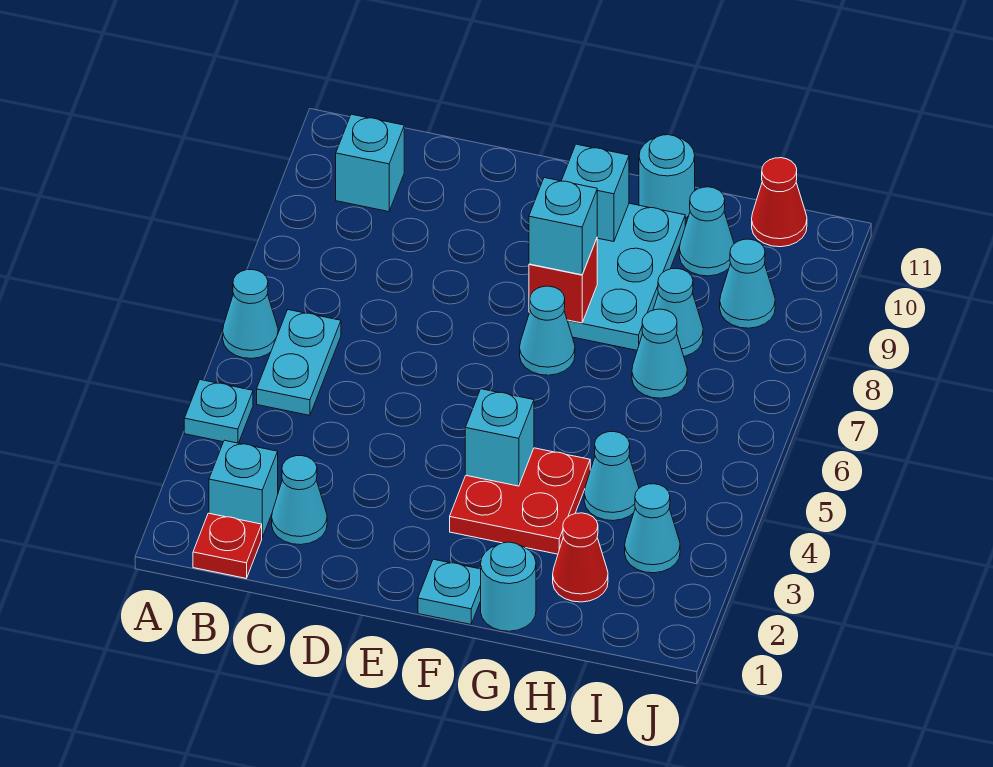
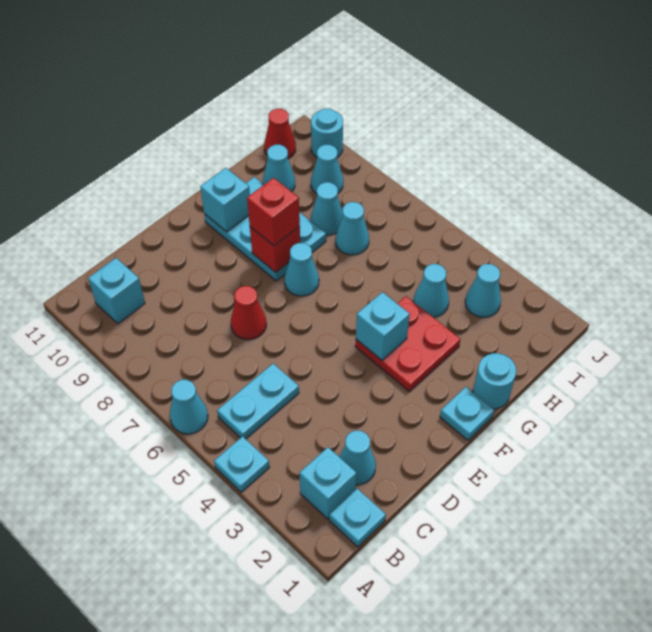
red plate B1 level 1 -> cyan plate B1 level 1
cyan plate B5:B6 level 1 -> cyan plate B5:C5 level 1
cyan brick F8 level 3 -> red brick F8 level 3
cyan round brick G11 level 1 -> cyan round brick J10 level 1
red cone H2 level 1 -> red cone D7 level 1

